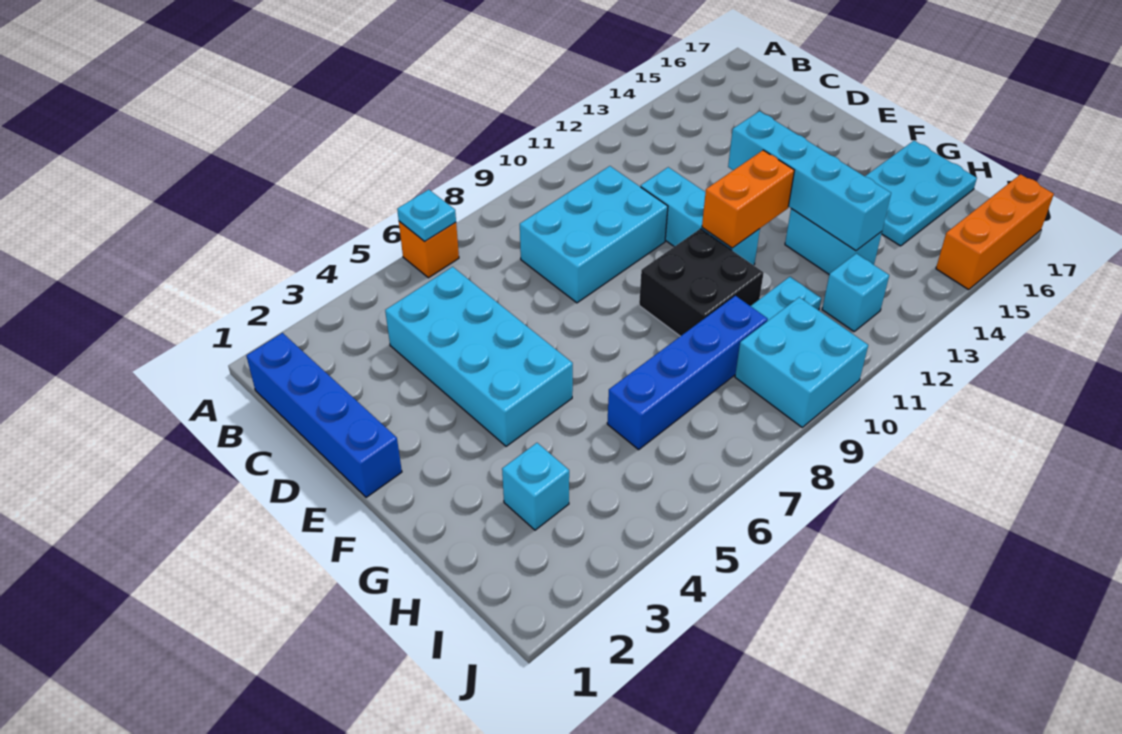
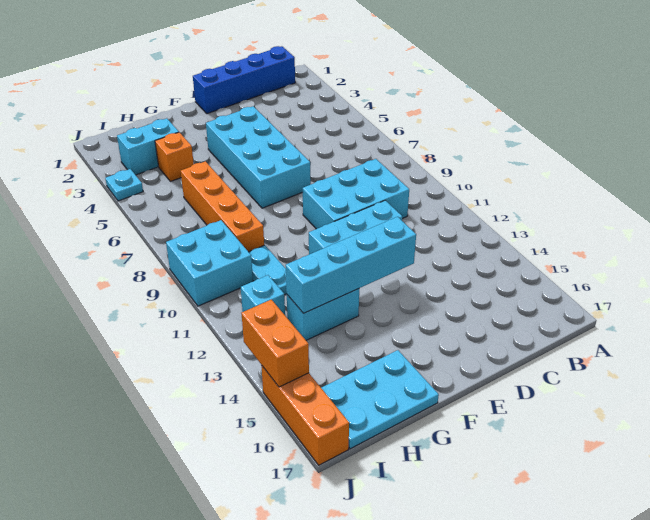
orange brick A6 level 1 -> orange brick H4 level 1
cyan plate A6 level 2 -> cyan plate J4 level 1
cyan brick C4:F5 level 1 -> cyan brick E4:F7 level 1
cyan brick C8:D10 level 1 -> cyan brick C9:E10 level 1
black brick F9:G10 level 1 -> none
orange brick F11:F12 level 2 -> orange brick J14:J15 level 2
cyan plate G15:H17 level 1 -> cyan plate G16:I17 level 1
cyan brick H3 level 1 -> cyan brick H3:I3 level 1
blue brick H6:H9 level 1 -> orange brick H6:H9 level 1

